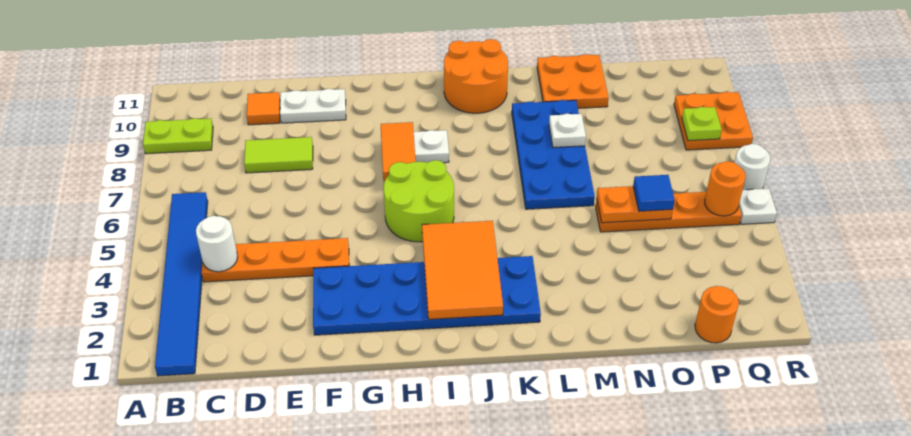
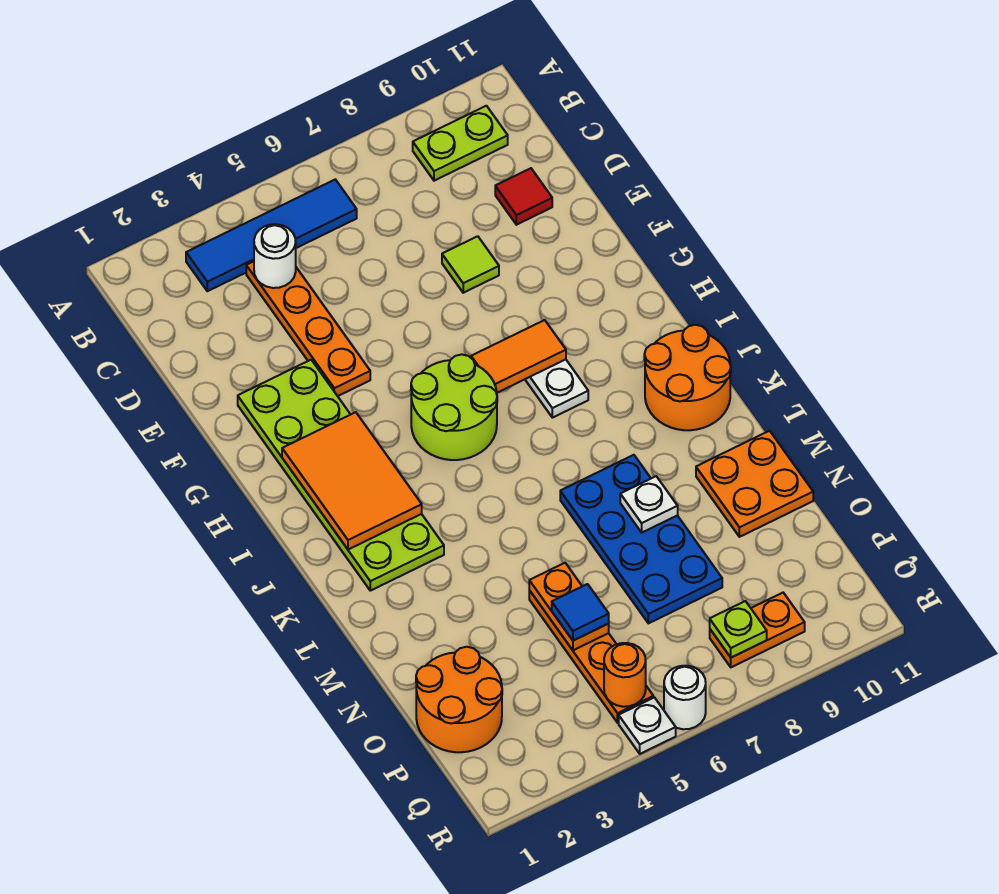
lime plate A9:B9 level 1 -> lime plate B9:B10 level 1
blue tile B1:B6 level 1 -> blue tile B3:B6 level 1
lime tile D8:E8 level 1 -> lime tile E8 level 1
orange tile D10 level 1 -> red tile D10 level 1
white plate E10:F10 level 1 -> none
blue plate F2:K3 level 1 -> lime plate F2:K3 level 1
orange tile I2:J4 level 2 -> orange tile H2:J3 level 2
blue plate L6:M9 level 1 -> blue plate L7:O8 level 1
orange round brick P1 level 1 -> orange round brick O1:P2 level 1
orange plate Q8:R9 level 1 -> orange plate Q8:Q9 level 1

